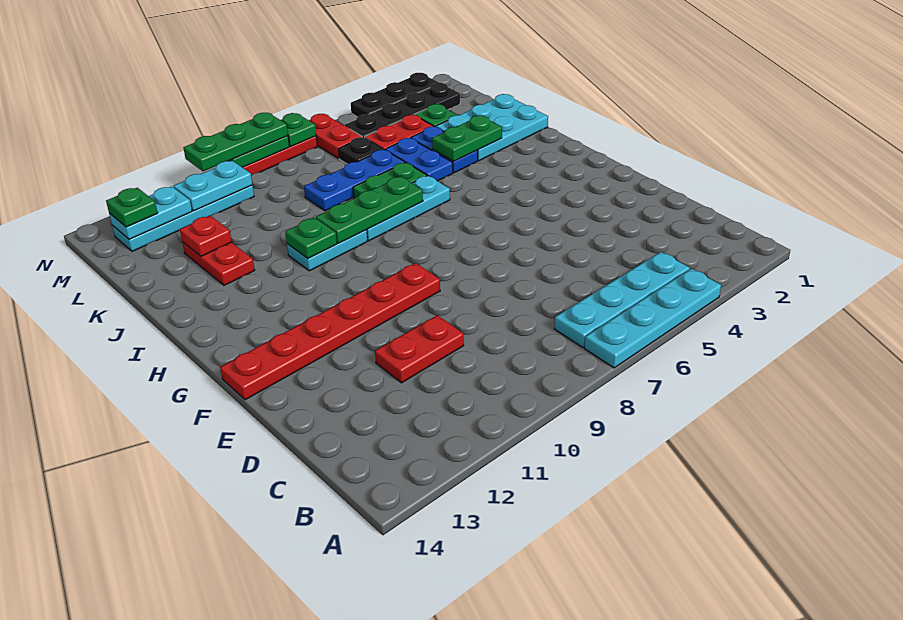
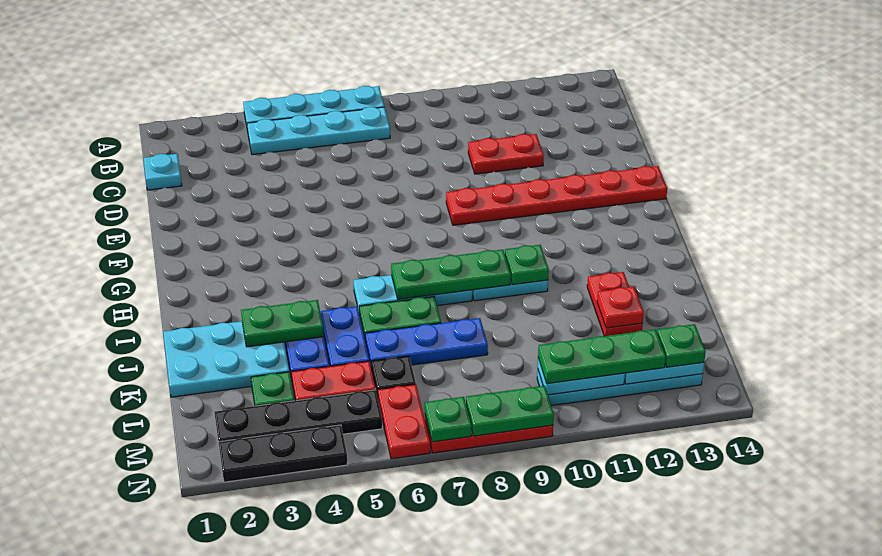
none -> cyan plate C1 level 1
green plate N8:N10 level 3 -> green plate M10:M12 level 3

